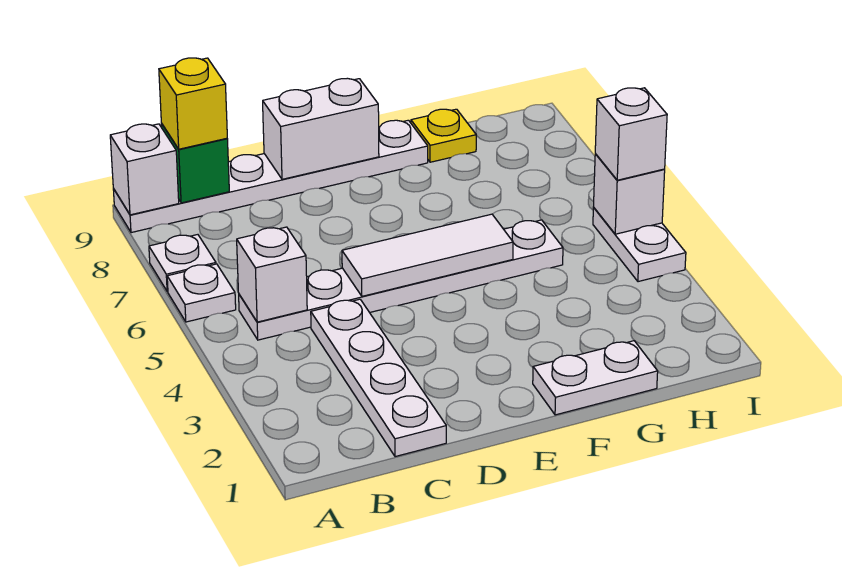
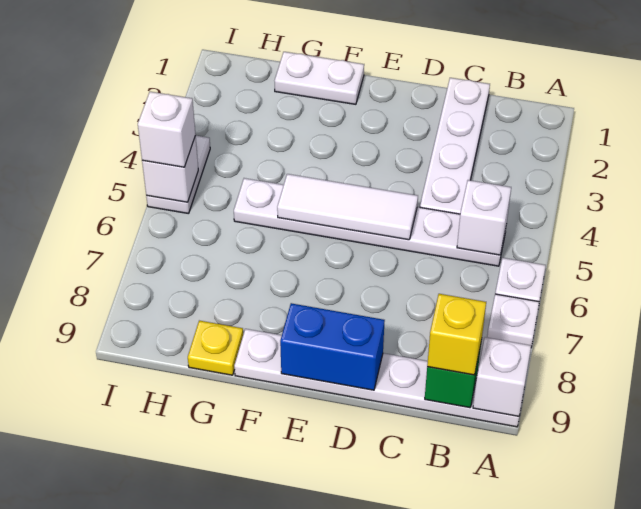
white brick D9:E9 level 2 -> blue brick D9:E9 level 2

